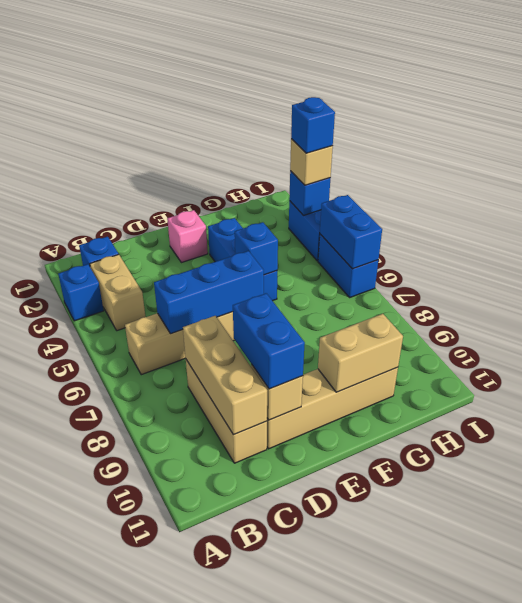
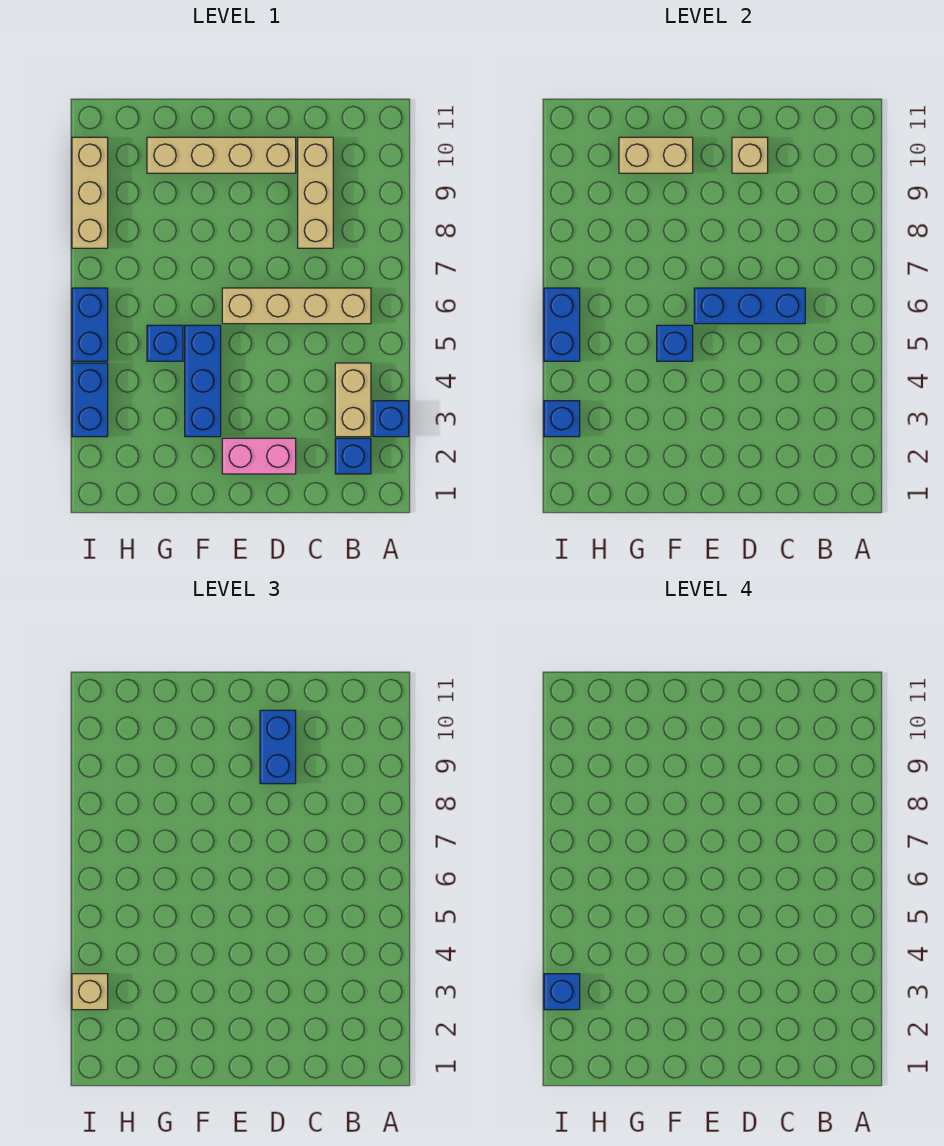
tan brick C8:C10 level 2 -> tan brick I8:I10 level 1
pink brick E2 level 1 -> pink brick D2:E2 level 1
none -> blue brick G5 level 1

